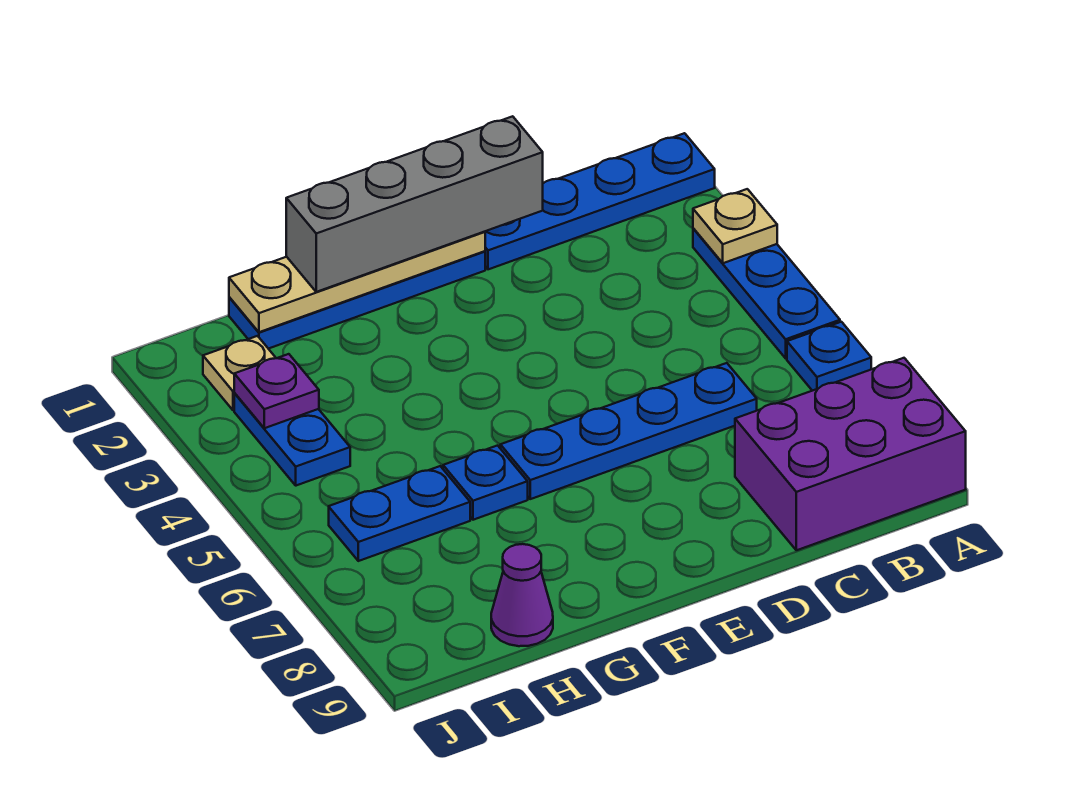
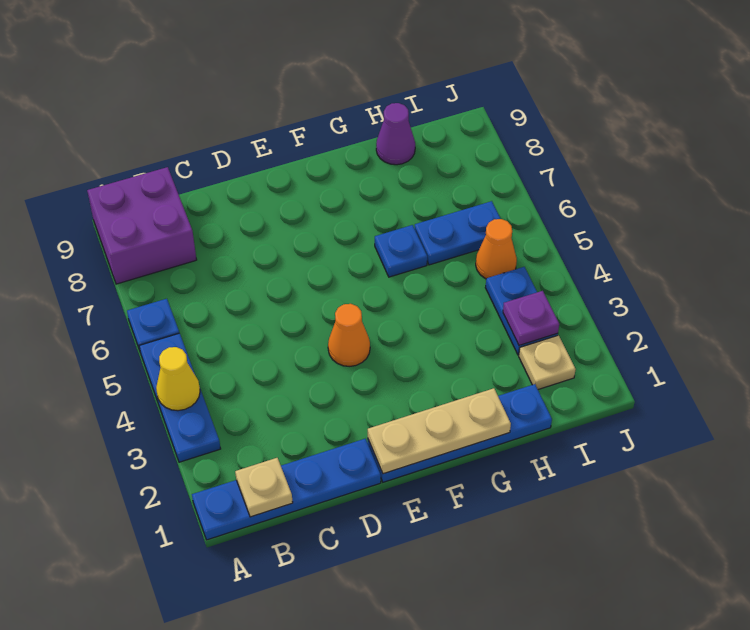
tan plate A3 level 2 -> tan plate B1 level 2
none -> yellow cone A4 level 2
purple brick A8:C9 level 1 -> purple brick A8:B9 level 1
blue plate C6:F6 level 1 -> none
grey brick D1:G1 level 3 -> none
tan plate E1:H1 level 2 -> tan plate E1:G1 level 2
none -> orange cone E4 level 1
none -> orange cone I5 level 1

